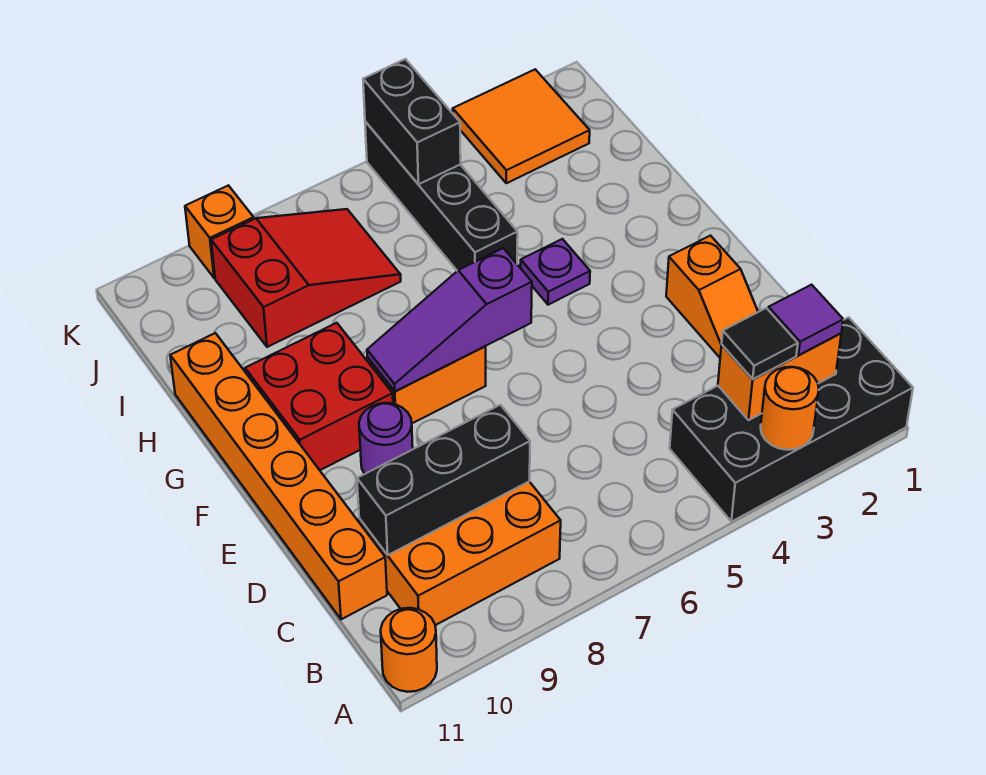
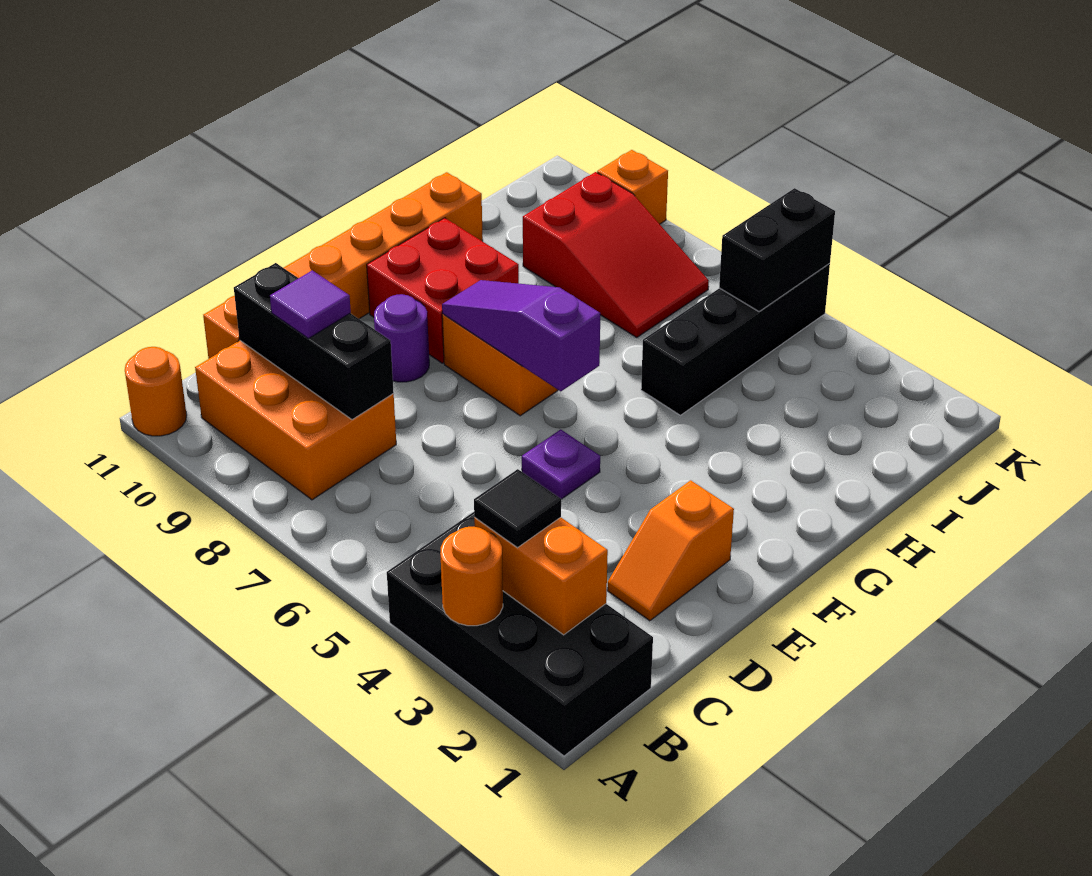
purple tile B2 level 3 -> purple tile C9 level 3
purple plate G4 level 1 -> purple plate E5 level 1
orange tile J2:K3 level 1 -> none

